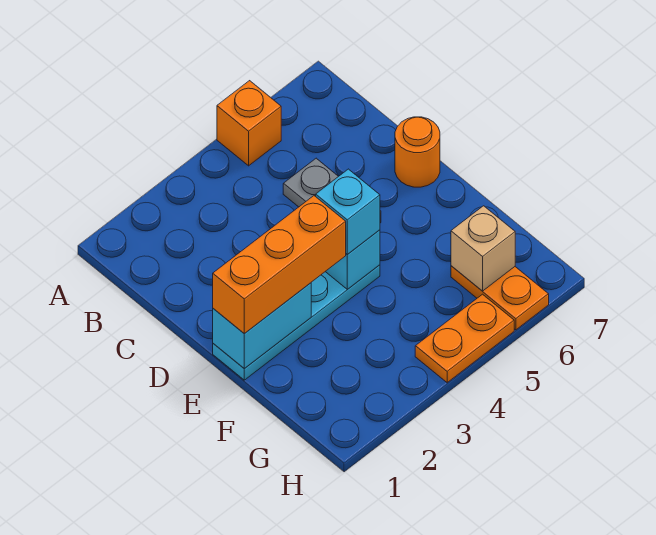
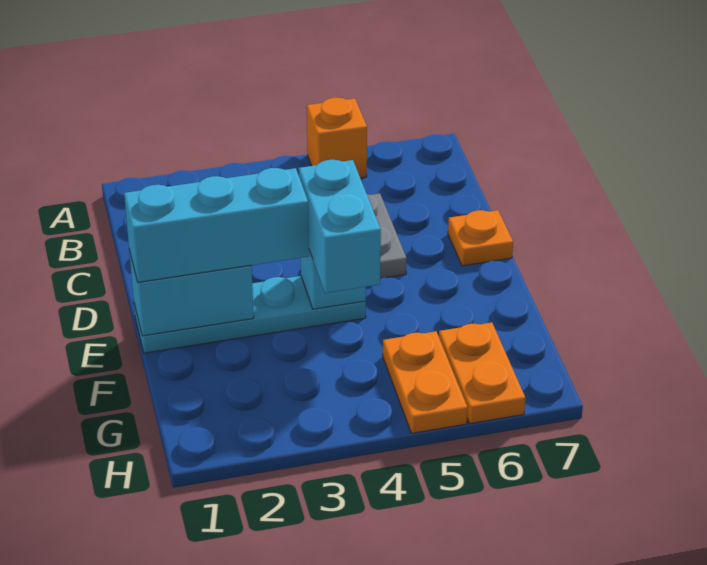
orange round brick D7 level 1 -> orange plate D7 level 1
orange brick E1:E3 level 3 -> cyan brick E1:E3 level 3
cyan brick E4 level 3 -> cyan brick E4:F4 level 3
tan brick G6 level 2 -> none
orange plate H4:H5 level 1 -> orange plate G5:H5 level 1

